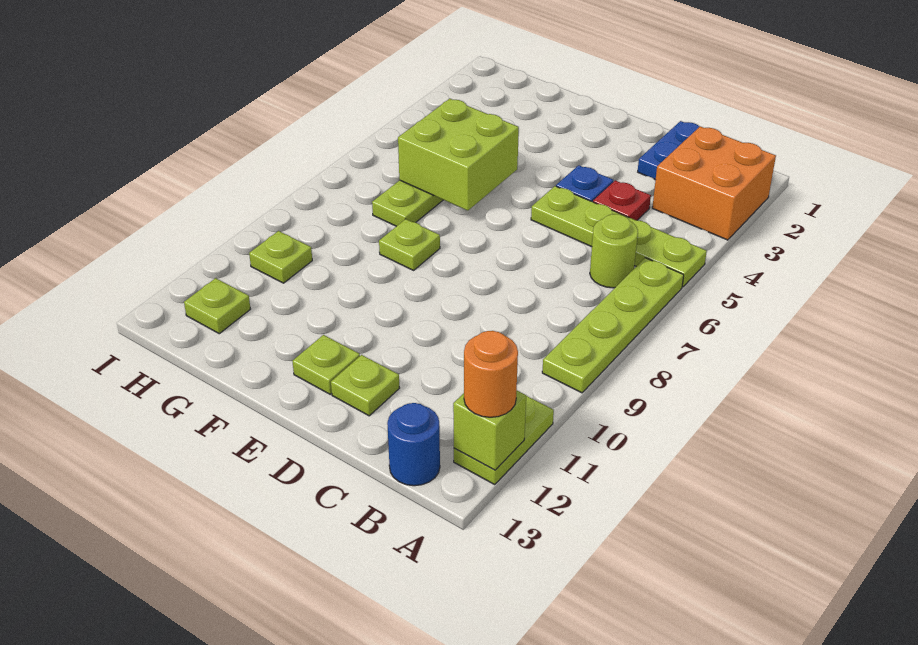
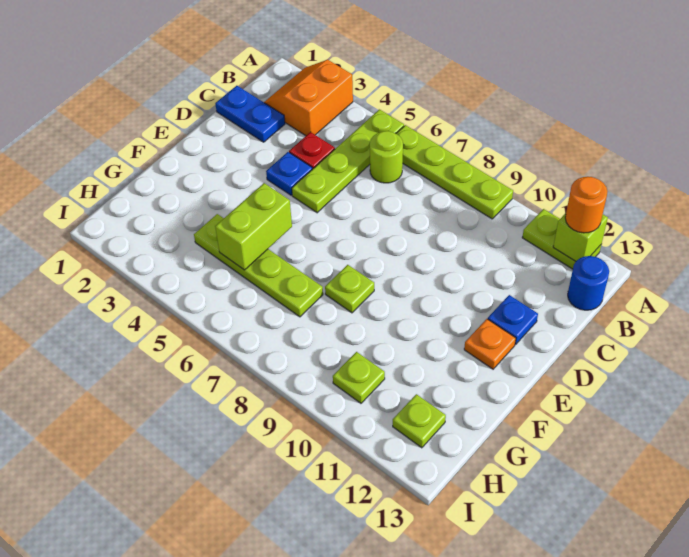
orange brick A2:B3 level 1 -> orange slope A2:B3 level 1 top 3
lime plate D12 level 1 -> blue plate D12 level 1
lime plate E12 level 1 -> orange plate E12 level 1
lime brick F5:G6 level 2 -> lime brick F5:G5 level 2

